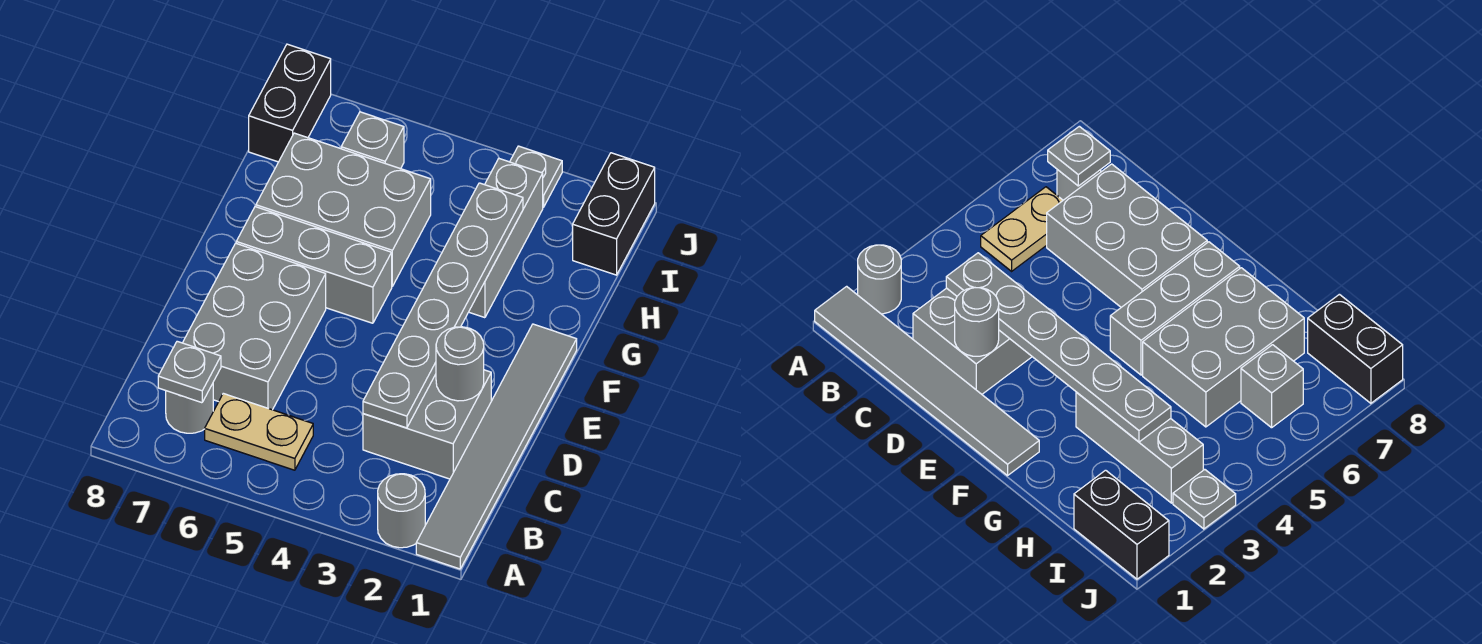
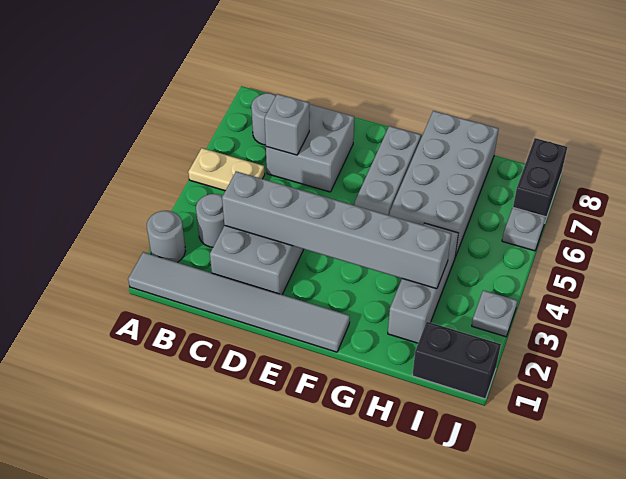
tan plate B5:B6 level 1 -> tan plate A5:B5 level 1
grey plate B7 level 2 -> grey plate J6 level 1
grey plate C3:H3 level 2 -> grey brick C3:H3 level 2
grey brick C6:E7 level 1 -> grey brick C6:D7 level 1
grey round brick D2 level 2 -> grey round brick B3 level 1
grey brick G3:I3 level 1 -> grey brick H2:H4 level 1
grey brick G5:H7 level 1 -> grey brick G5:H8 level 1
grey brick I6 level 1 -> grey brick C6 level 2
black brick I8:J8 level 1 -> black brick J7:J8 level 1

